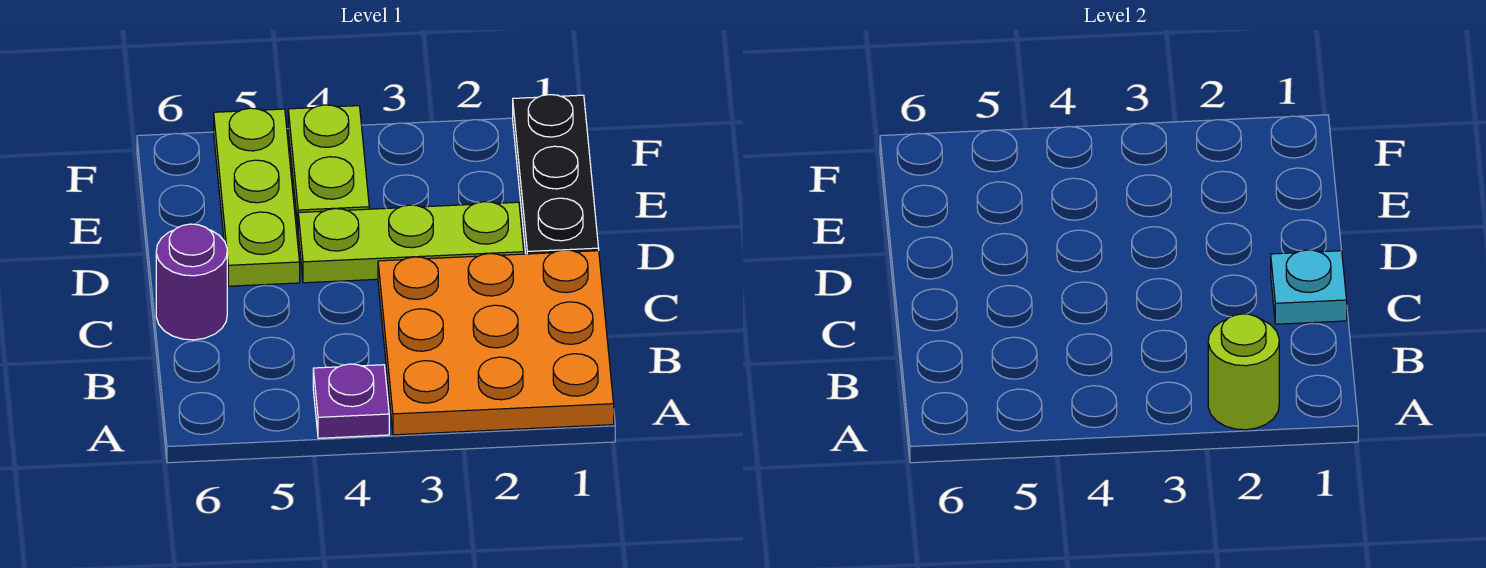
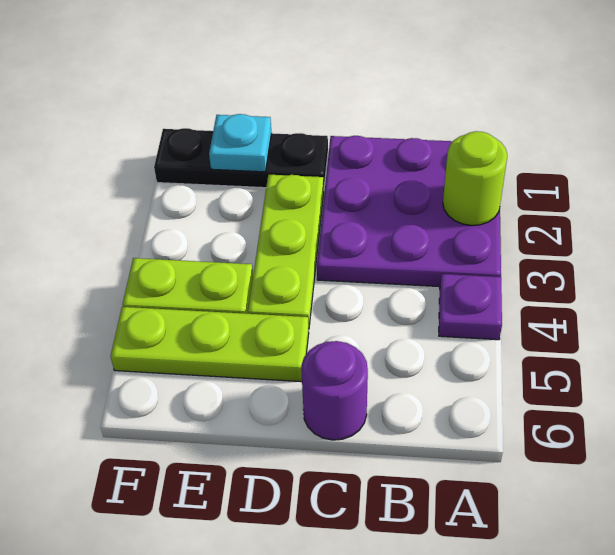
orange plate A1:C3 level 1 -> purple plate A1:C3 level 1
cyan plate C1 level 2 -> cyan plate E1 level 2

